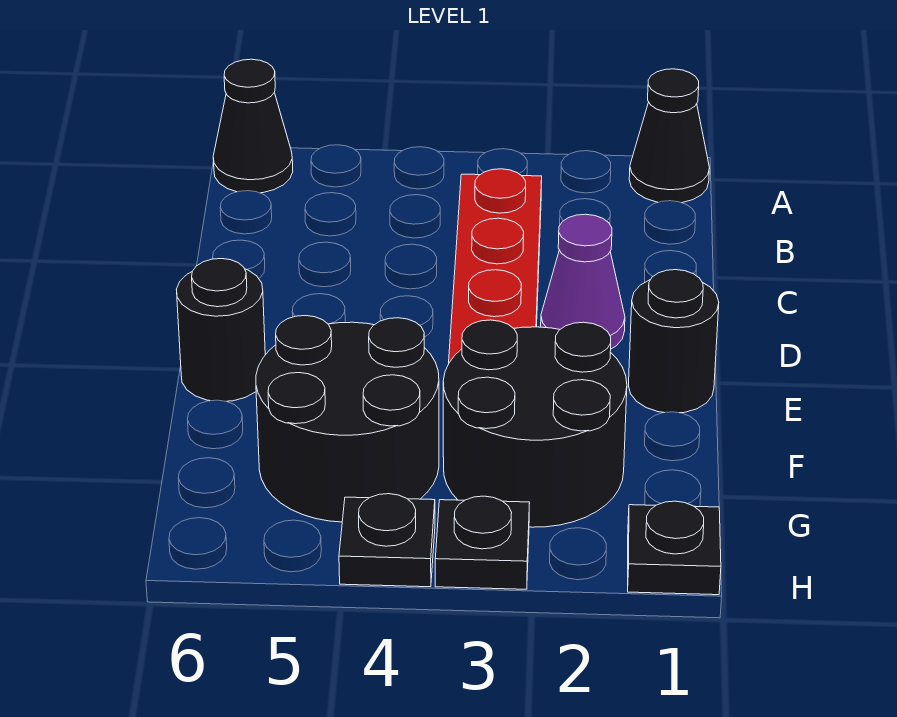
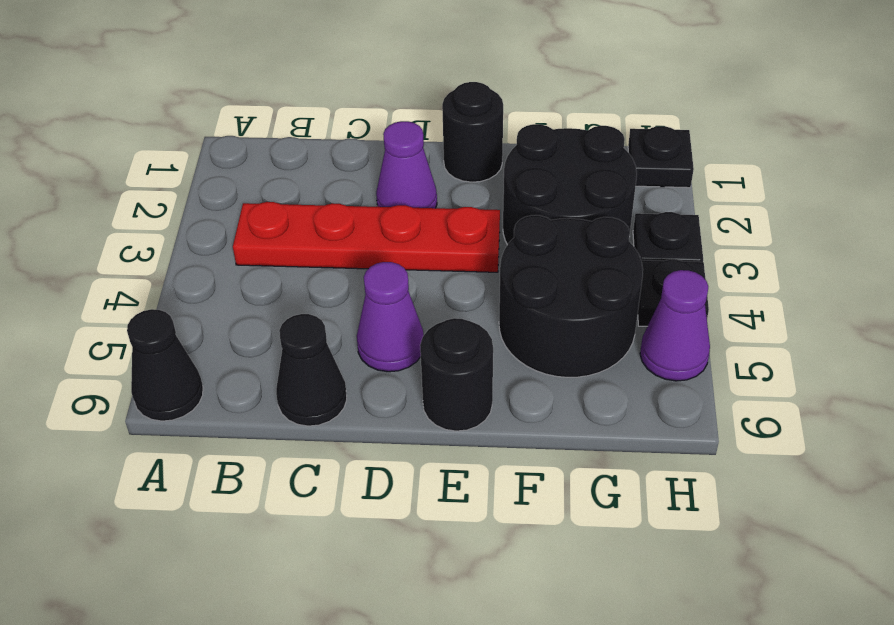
black cone A1 level 1 -> black cone C6 level 1
none -> purple cone D5 level 1
none -> purple cone H5 level 1

